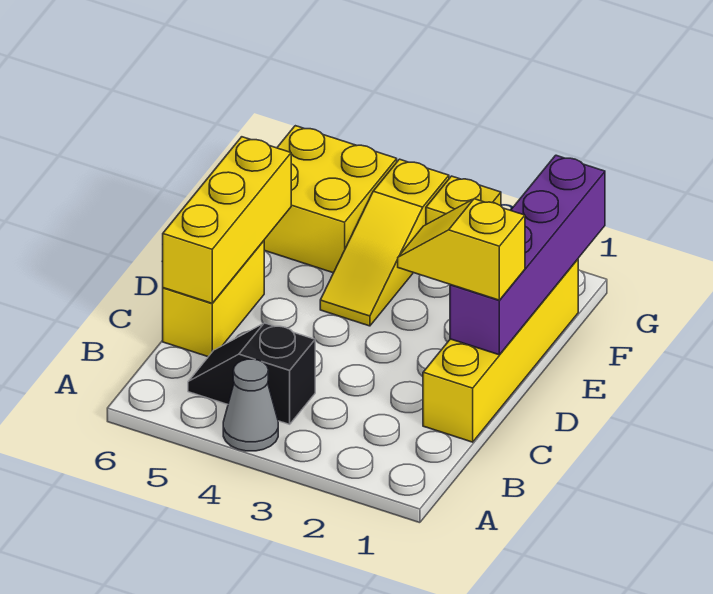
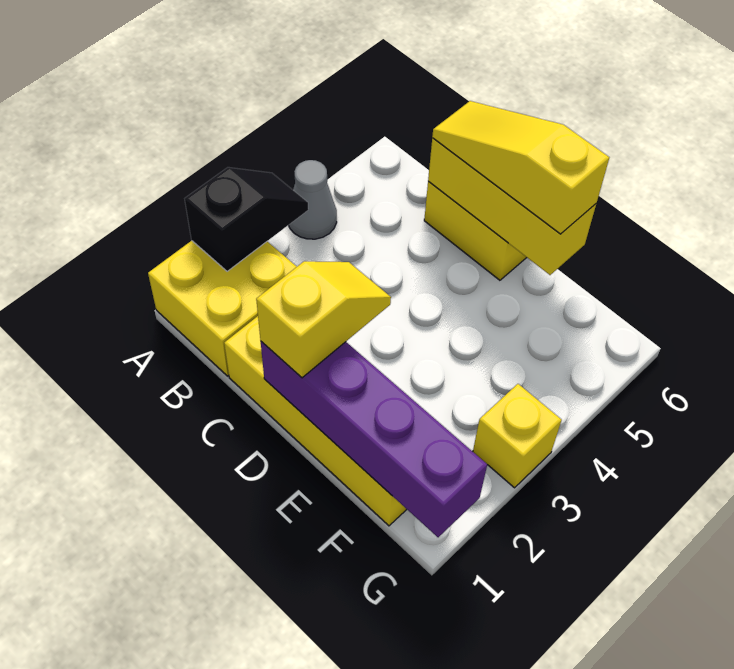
black slope B4:B5 level 1 top 4 -> black slope A2:A3 level 2 top 2
yellow slope E4:G4 level 1 top G -> yellow slope C6:E6 level 3 top E
yellow brick F5:G6 level 1 -> yellow brick A1:B2 level 1

